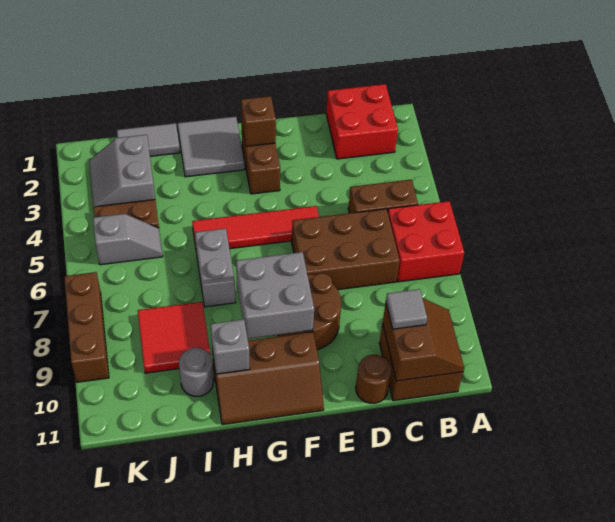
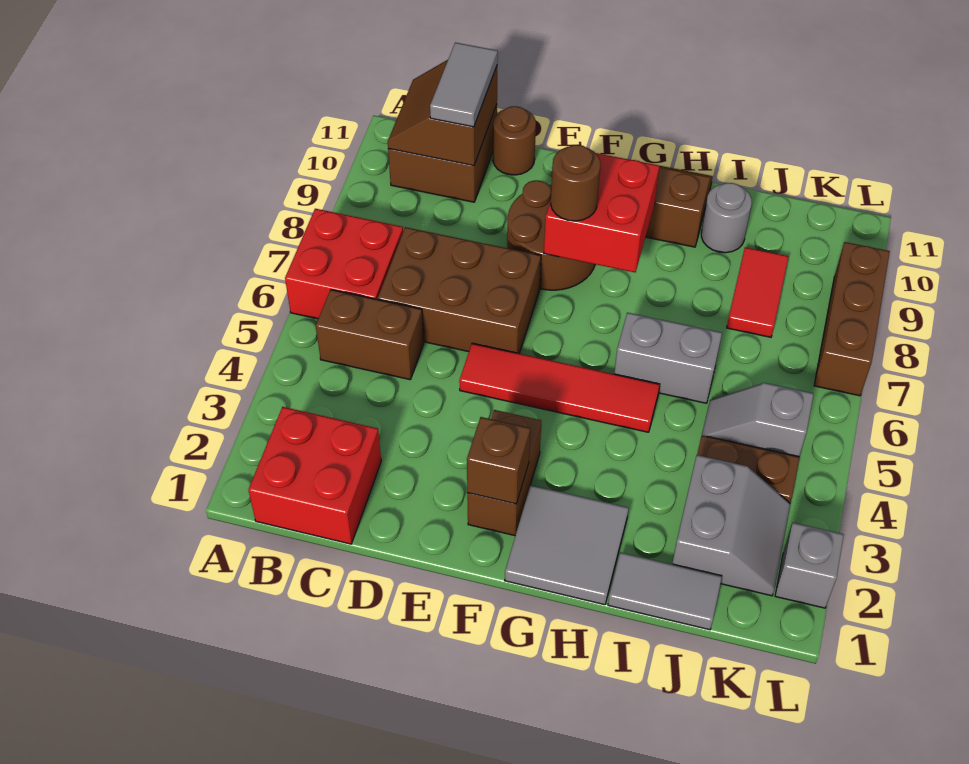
grey tile C10 level 3 -> grey tile C10:C11 level 3
grey brick F8:G9 level 2 -> red brick F8:G9 level 2
none -> brown round brick F8 level 3
grey brick H6:H7 level 1 -> grey brick H6:I6 level 1
grey brick H10 level 2 -> grey brick L2 level 1
red tile I8:J9 level 1 -> red tile J8:J9 level 1

